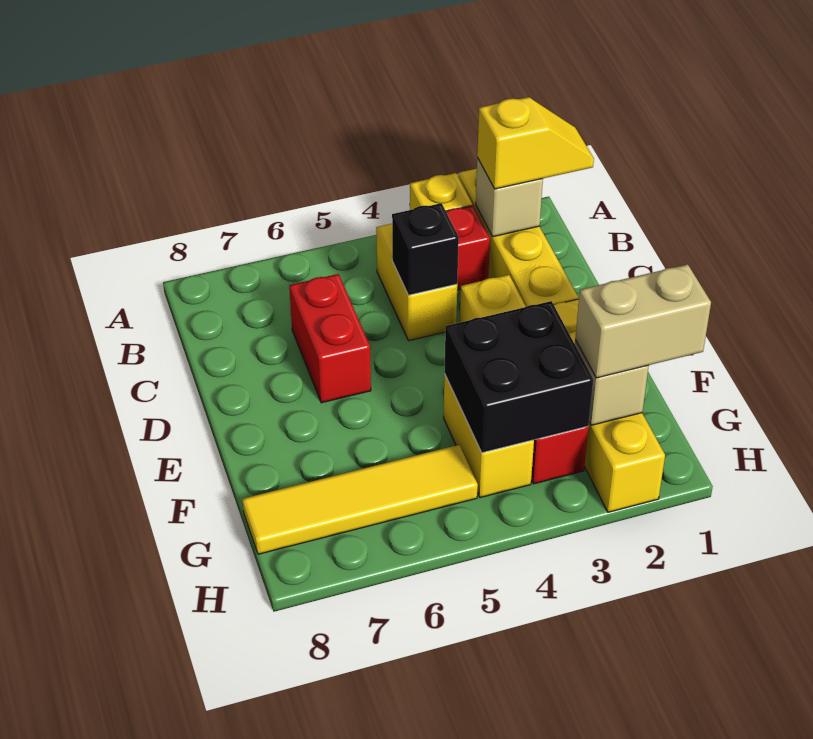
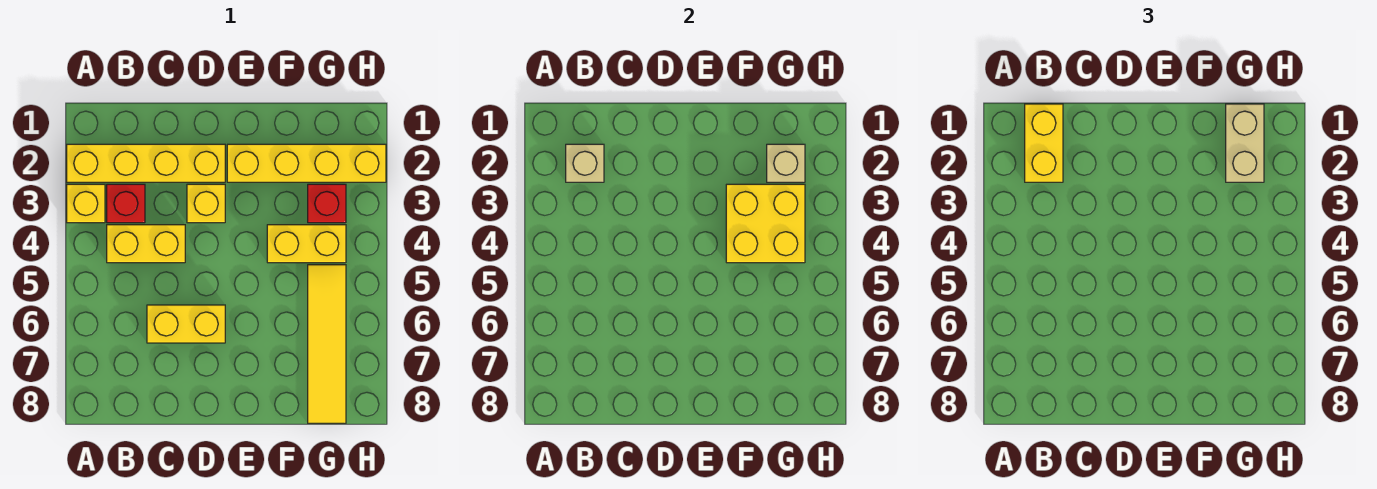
yellow slope B1:B2 level 3 top 2 -> yellow brick B1:B2 level 3
black brick C4 level 2 -> none
red brick C6:D6 level 1 -> yellow brick C6:D6 level 1
black brick F3:G4 level 2 -> yellow brick F3:G4 level 2

